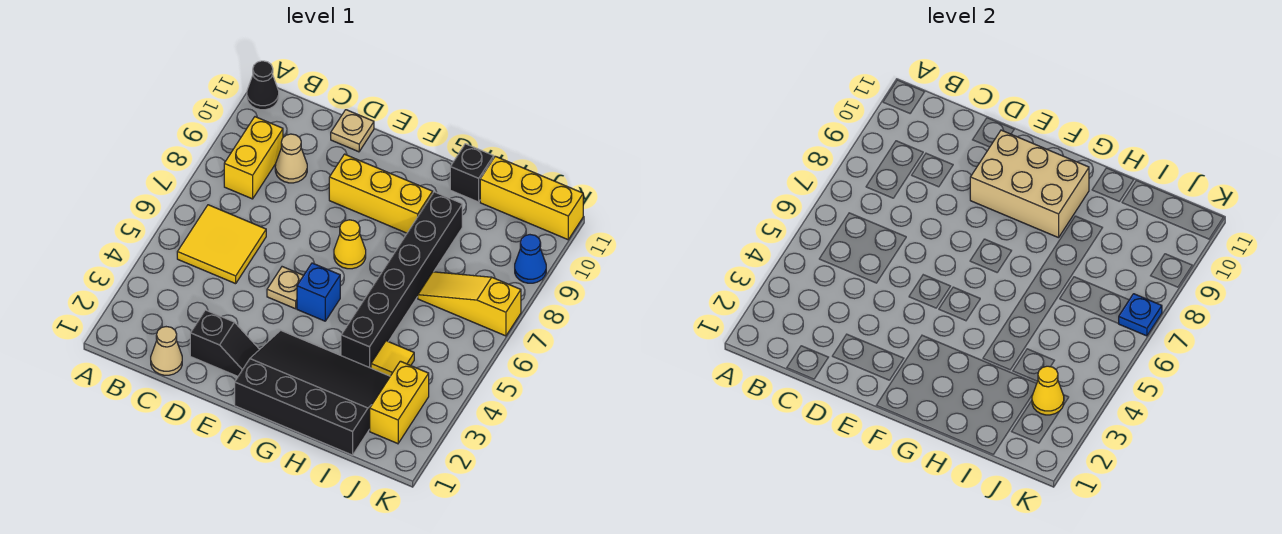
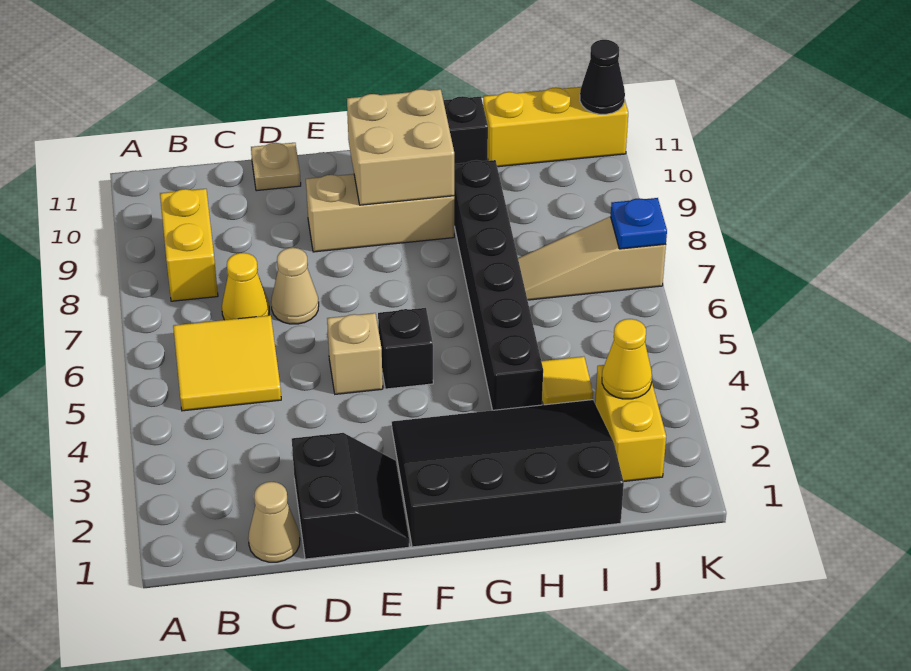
black cone A11 level 1 -> black cone K11 level 2
tan cone C9 level 1 -> tan cone D7 level 1
black slope D2:E2 level 1 top D -> black slope D1:E2 level 1 top D
tan plate E5 level 1 -> tan brick E5 level 1
yellow brick E9:G9 level 1 -> tan brick E9:G9 level 1
tan brick E9:G10 level 2 -> tan brick F9:G10 level 2
blue brick F5 level 1 -> black brick F5 level 1
yellow cone F7 level 1 -> yellow cone C7 level 1
yellow slope I7:K7 level 1 top K -> tan slope I7:K7 level 1 top K
blue cone K9 level 1 -> none

